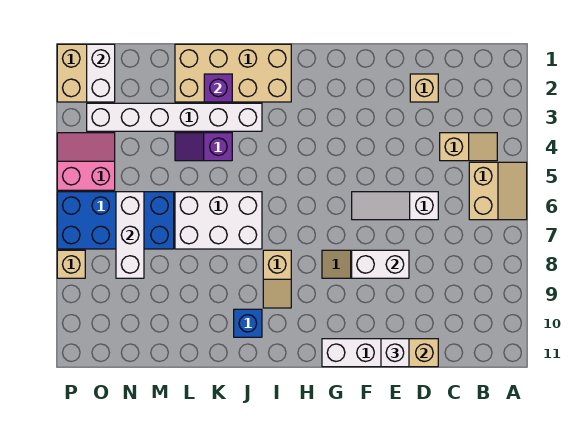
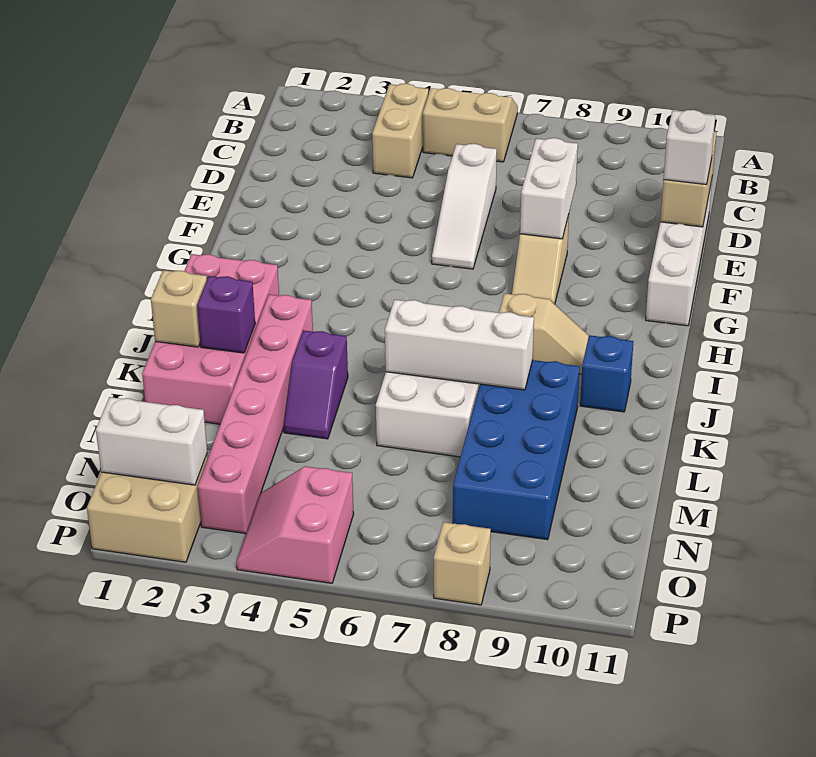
tan slope B4:C4 level 1 top C -> tan brick B4:C4 level 1
tan brick D2 level 1 -> tan brick K1 level 2
tan brick I1:L2 level 1 -> pink brick I1:L2 level 1
white brick J3:O3 level 1 -> pink brick J3:O3 level 1
blue brick M6:P7 level 1 -> blue brick K8:N9 level 1
white brick N6:N8 level 2 -> white brick K6:K8 level 2

